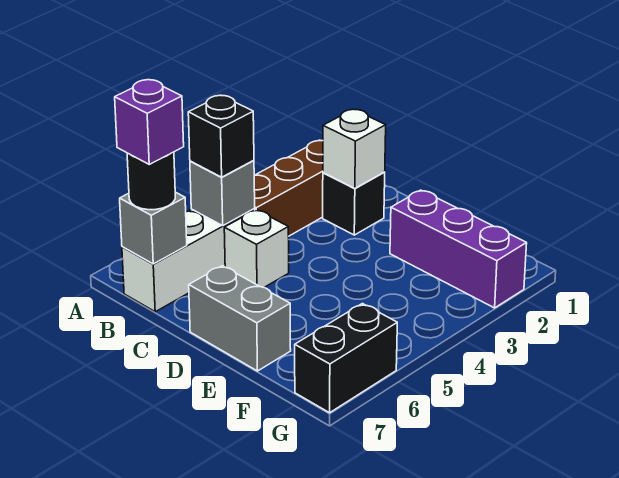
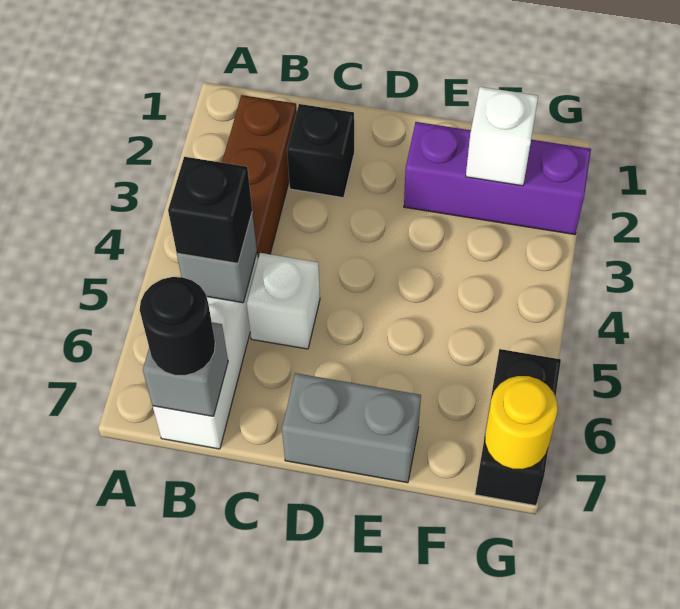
purple brick B7 level 4 -> none
white brick C2 level 2 -> white brick F2 level 2
none -> yellow round brick G7 level 2

